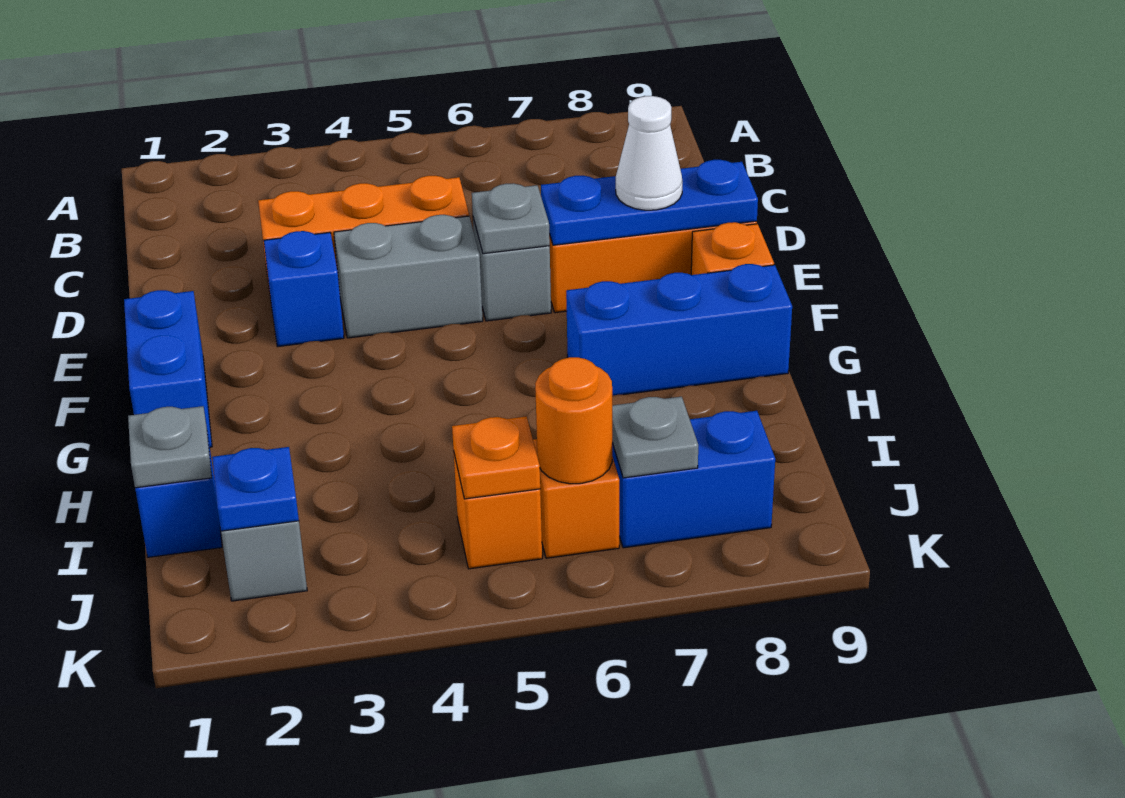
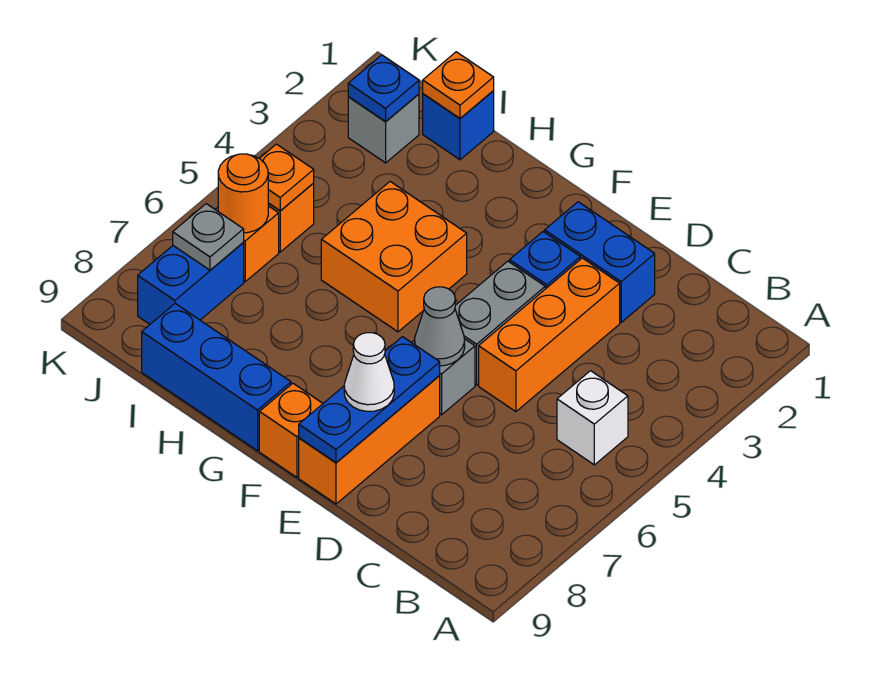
none -> white brick B5 level 1
grey plate E6 level 2 -> grey cone E6 level 2
blue brick F1:G1 level 1 -> blue brick D2:E2 level 1
none -> orange brick G4:H5 level 1
blue brick G7:G9 level 1 -> blue brick G9:I9 level 1
grey plate I1 level 2 -> orange plate I1 level 2

